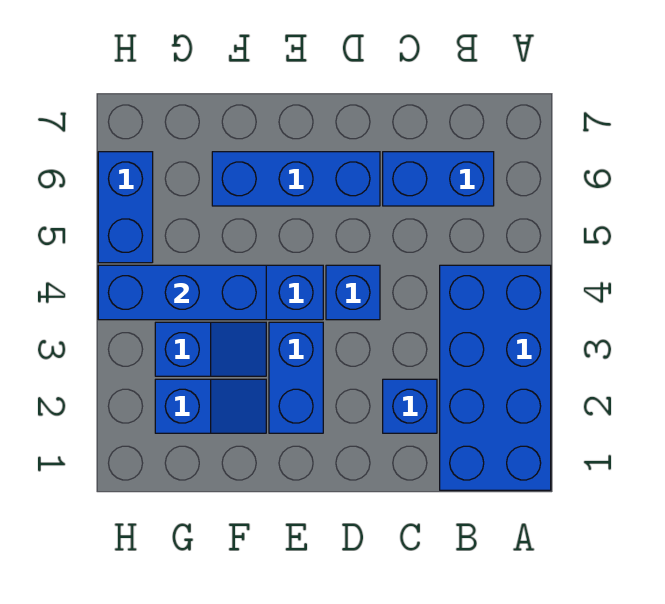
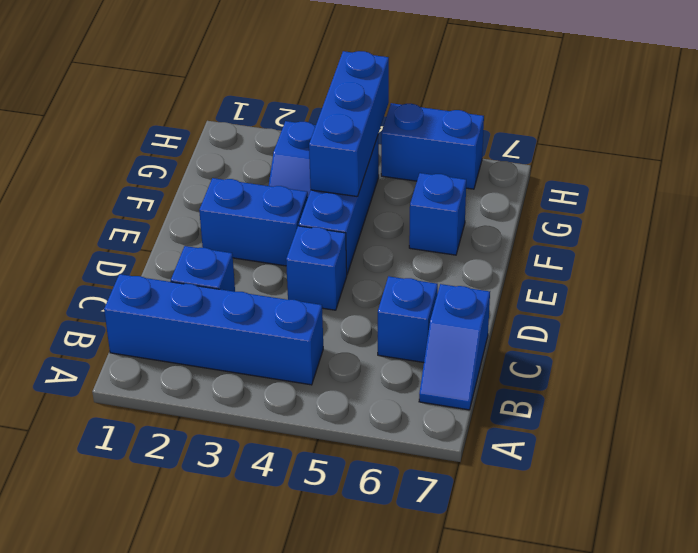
blue brick A1:B4 level 1 -> blue brick B1:B4 level 1
blue brick B6:C6 level 1 -> blue brick C6 level 1
blue brick D6:F6 level 1 -> blue brick F6 level 1
blue slope F2:G2 level 1 top G -> blue slope B7:C7 level 1 top C

